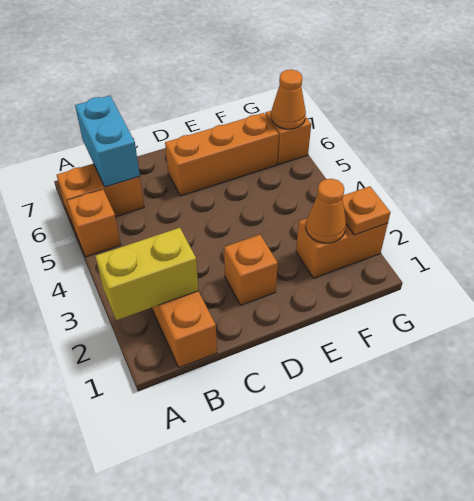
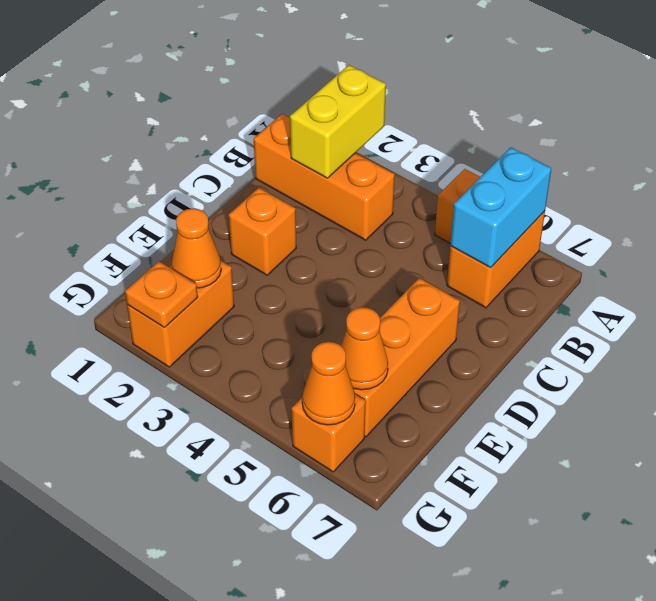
cyan brick B6:B7 level 2 -> cyan brick A6:B6 level 2
none -> orange cone F6 level 2

